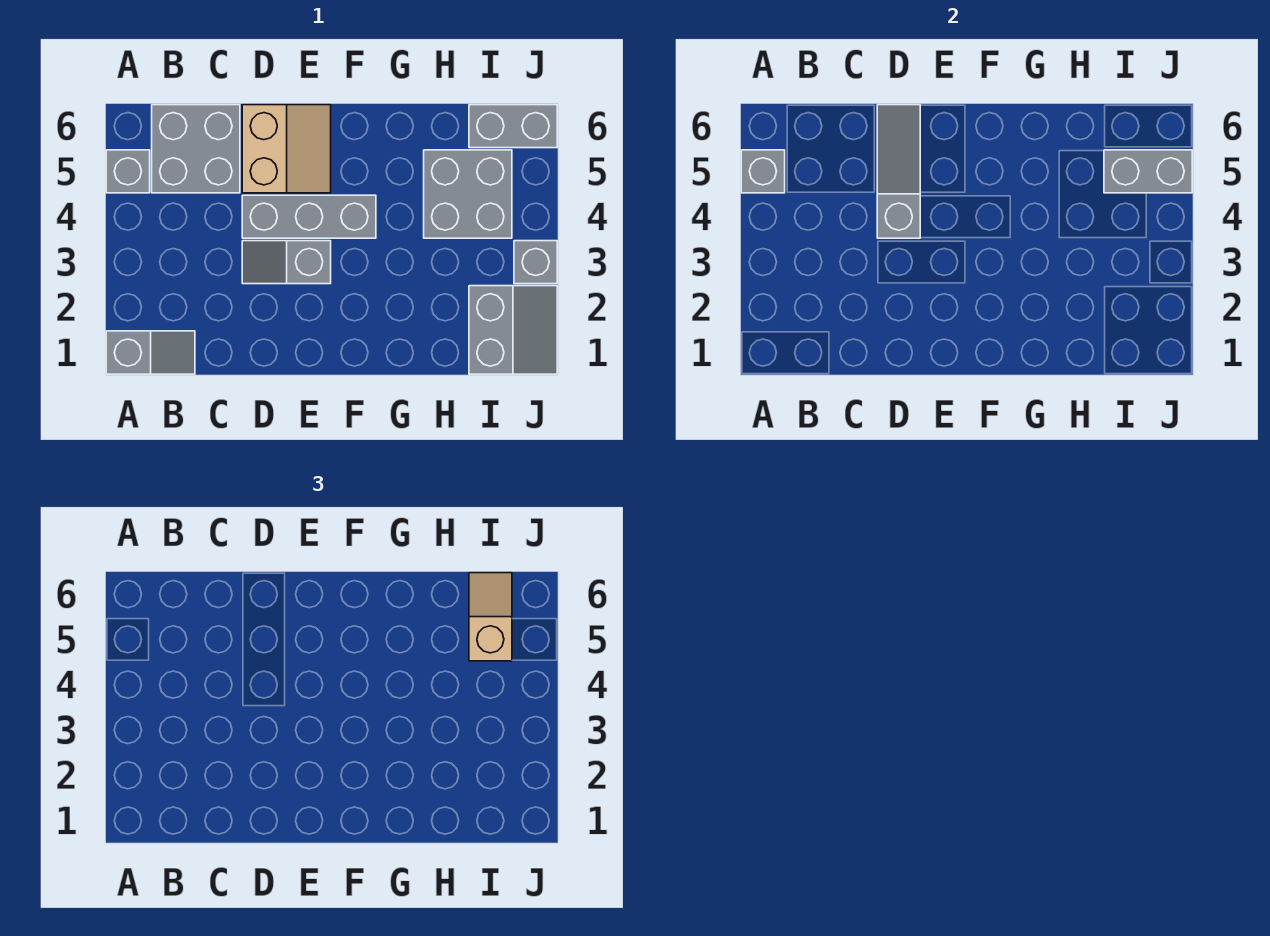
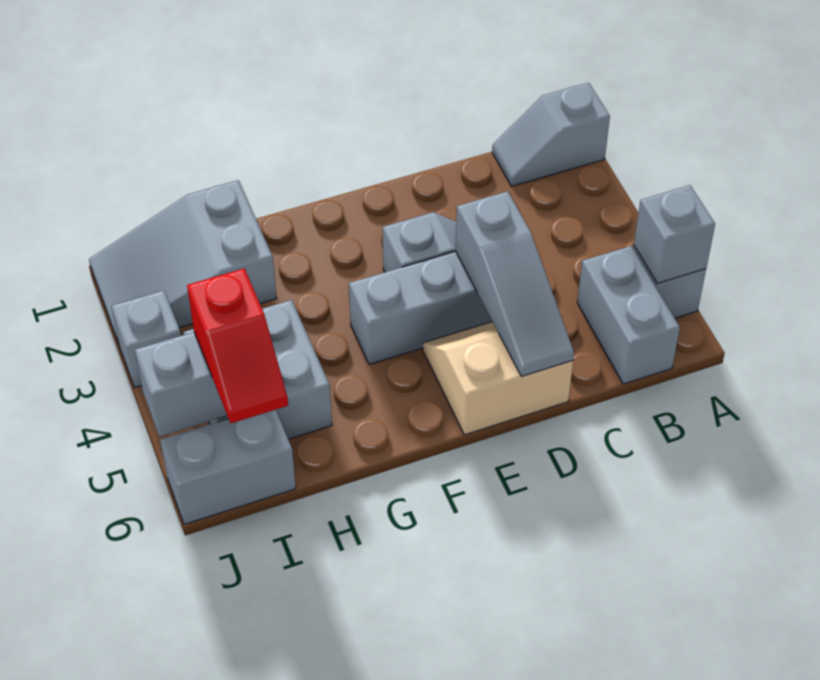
grey brick B5:C6 level 1 -> grey brick B5:B6 level 1
tan slope D5:E6 level 1 top D -> tan slope D5:E6 level 1 top 6
grey slope I1:J2 level 1 top I -> grey slope H1:J2 level 1 top H
tan slope I5:I6 level 3 top 5 -> red slope I5:I6 level 3 top 5

